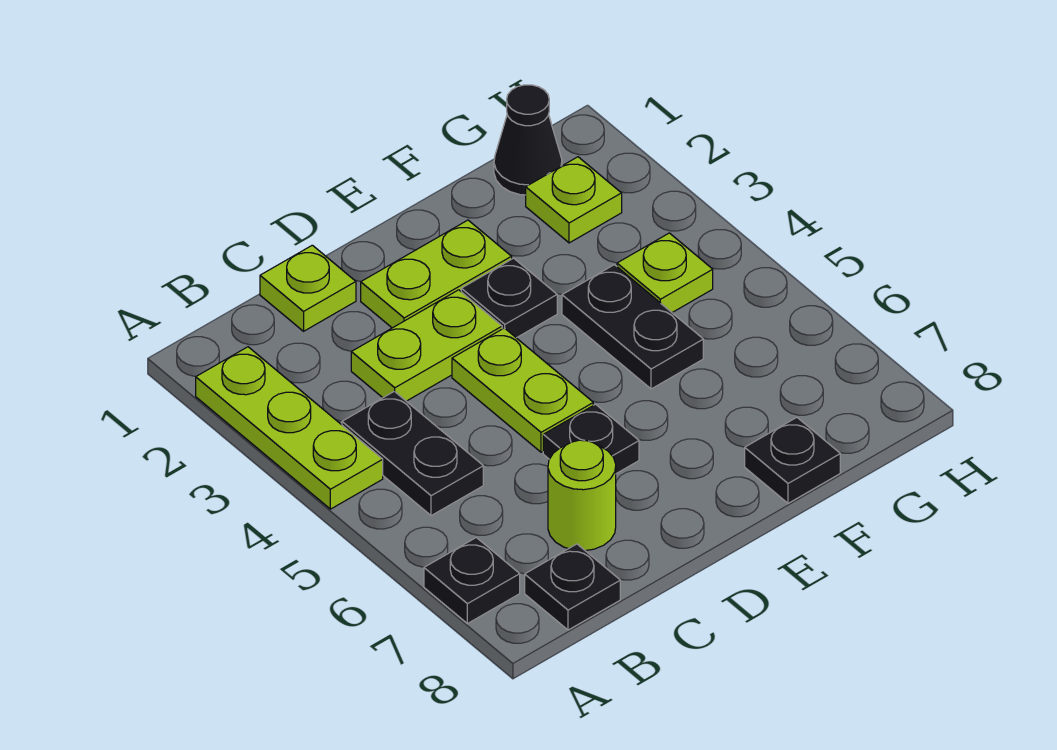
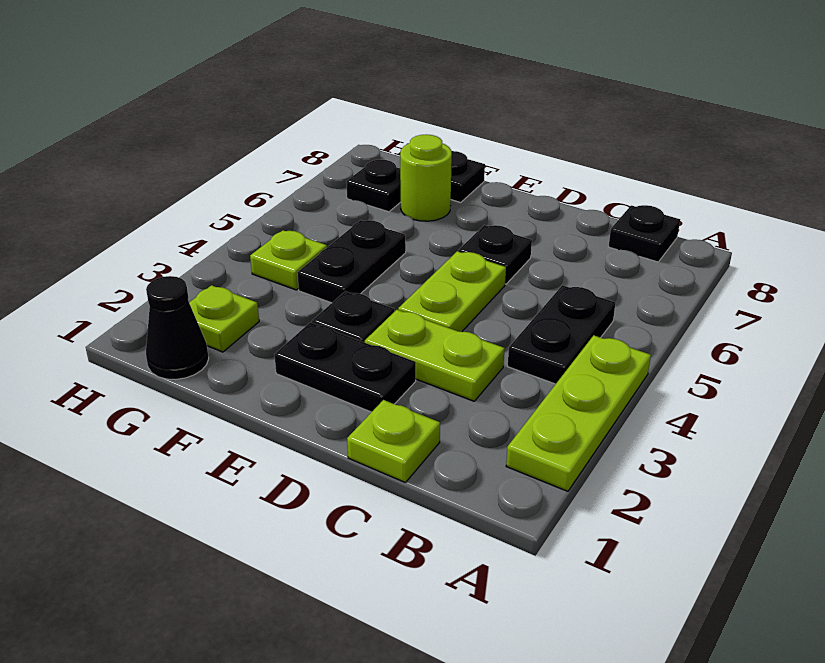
black plate A7 level 1 -> black plate G7 level 1
lime round brick C7 level 1 -> lime round brick F7 level 1
lime plate D2:E2 level 1 -> black plate D2:E2 level 1

